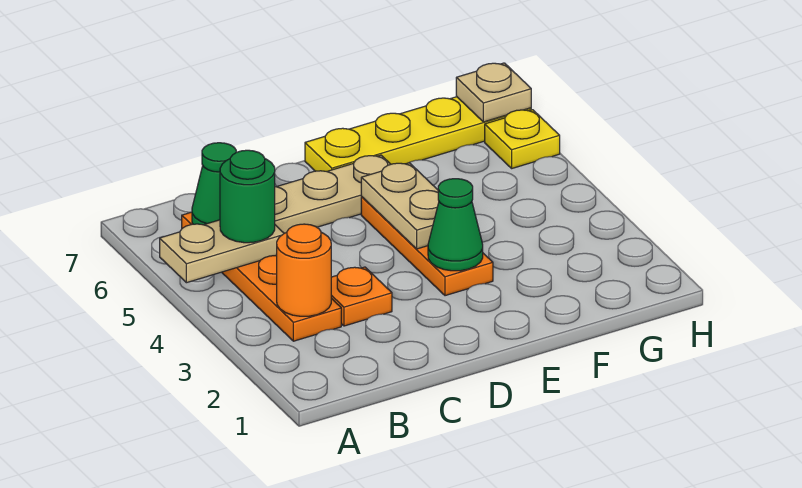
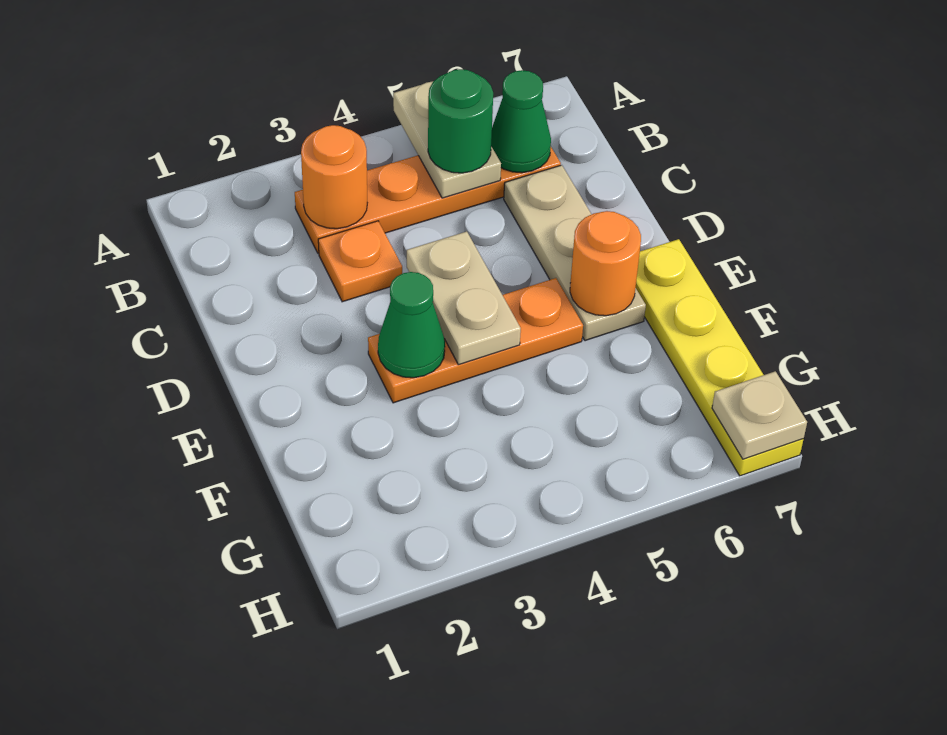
tan plate E4:E5 level 2 -> tan plate D4:E4 level 2
none -> orange round brick E6 level 2
yellow plate H6 level 1 -> none

